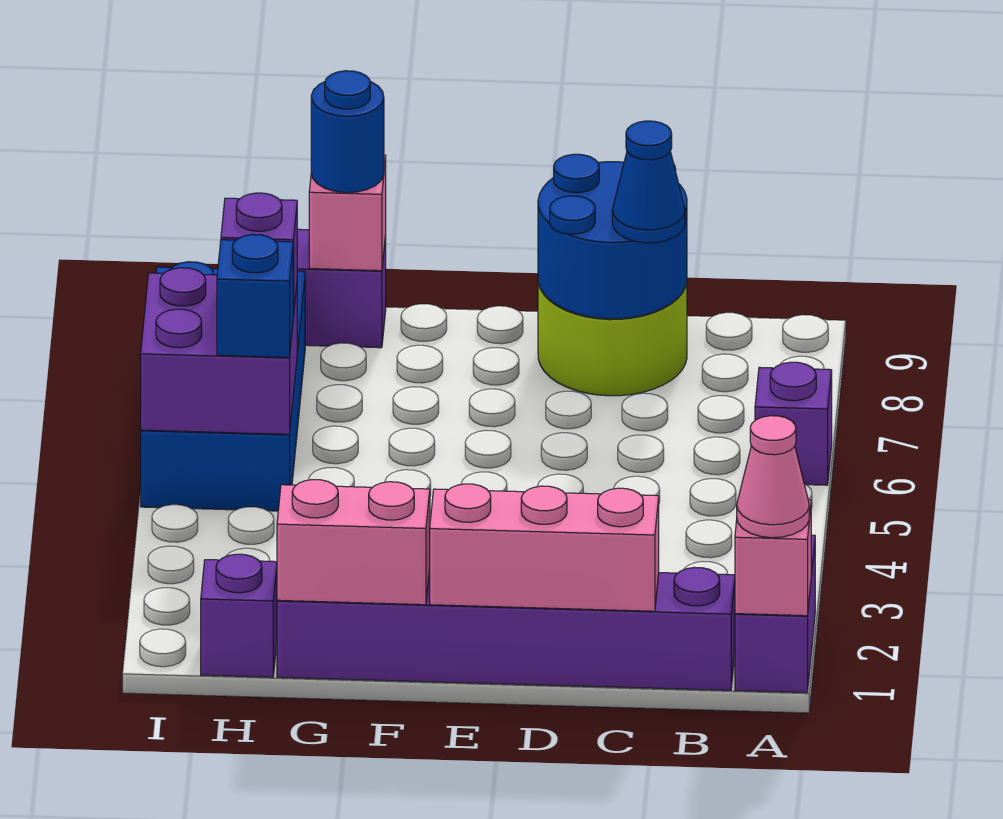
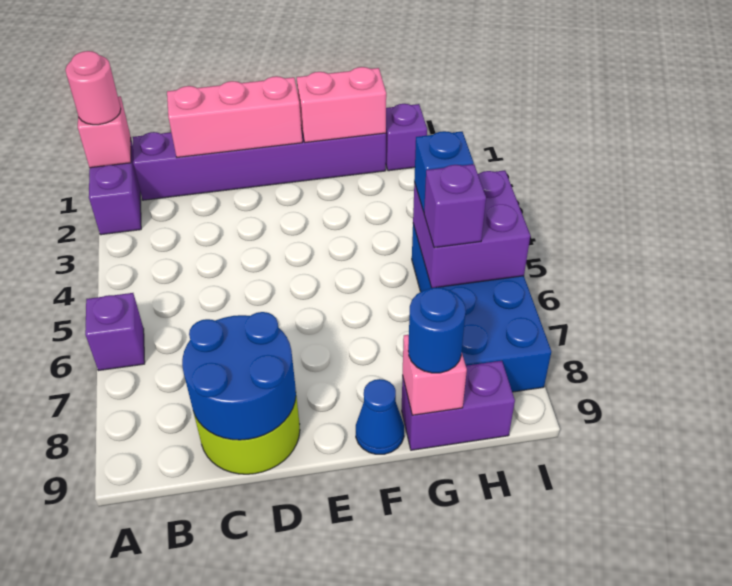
pink cone A1 level 3 -> pink round brick A1 level 3
blue cone C8 level 3 -> blue cone F9 level 1

